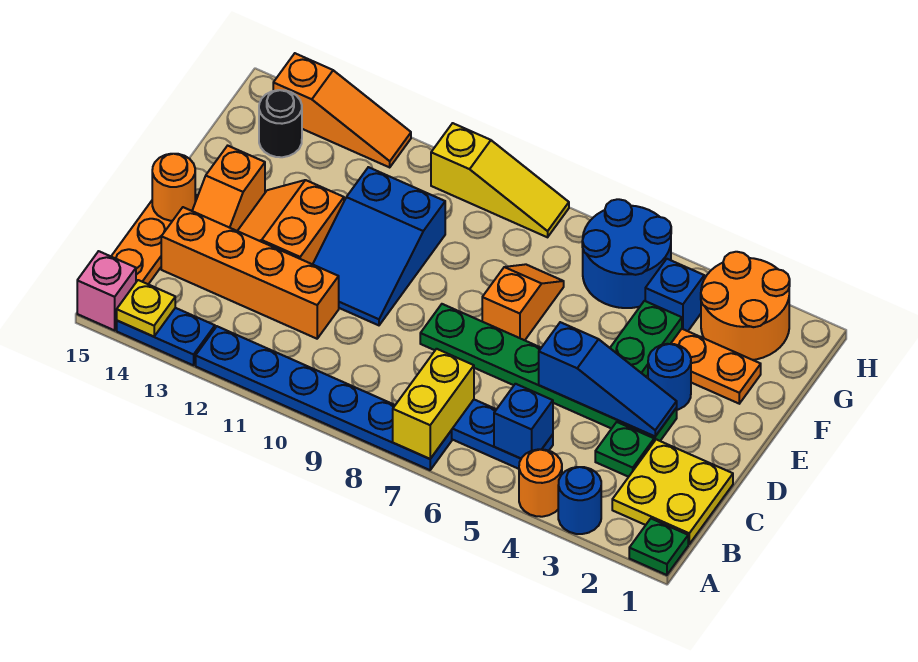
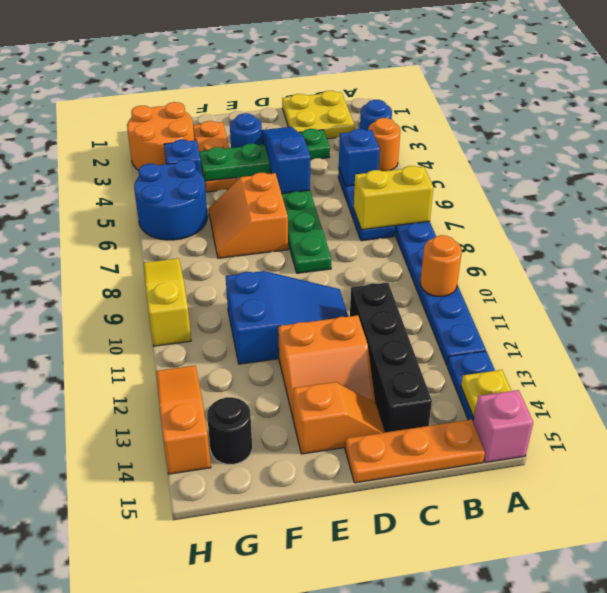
green plate A1 level 1 -> none
orange brick C11:C14 level 1 -> black brick C11:C14 level 1
orange round brick D15 level 2 -> orange round brick A10 level 2
orange slope E7:F7 level 1 top E -> orange slope E6:F7 level 1 top E

